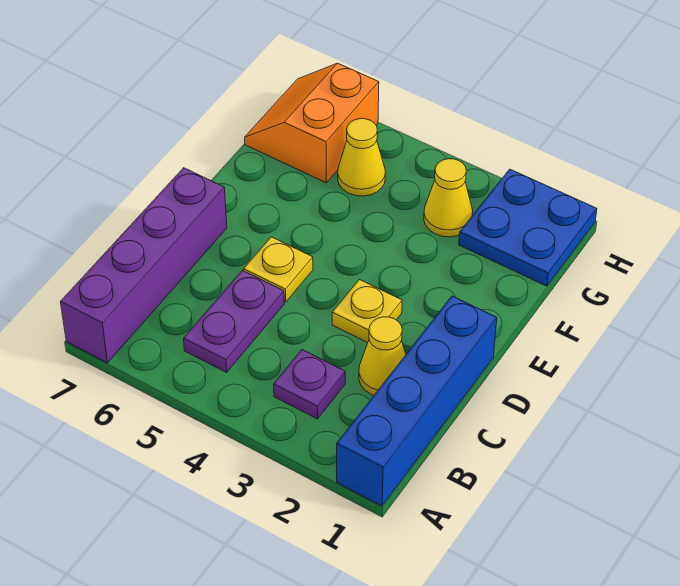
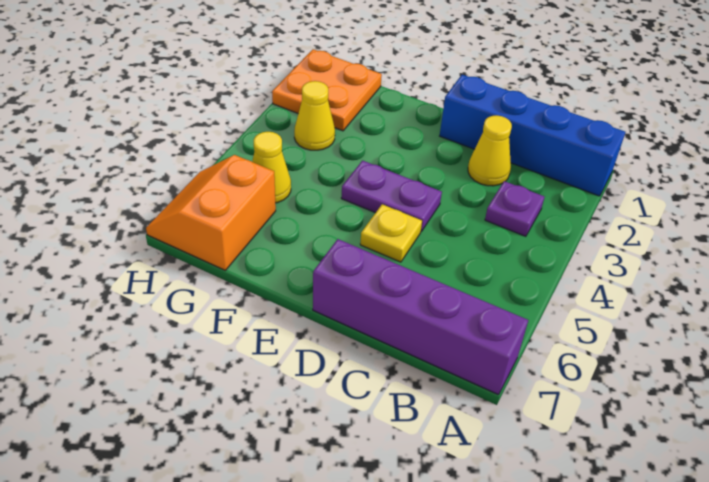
purple plate B5:C5 level 1 -> purple plate D4:E4 level 1
yellow plate D3 level 1 -> none
blue plate G1:H2 level 1 -> orange plate G1:H2 level 1
orange slope G6:H7 level 1 top 6 -> orange slope G6:H7 level 1 top G

